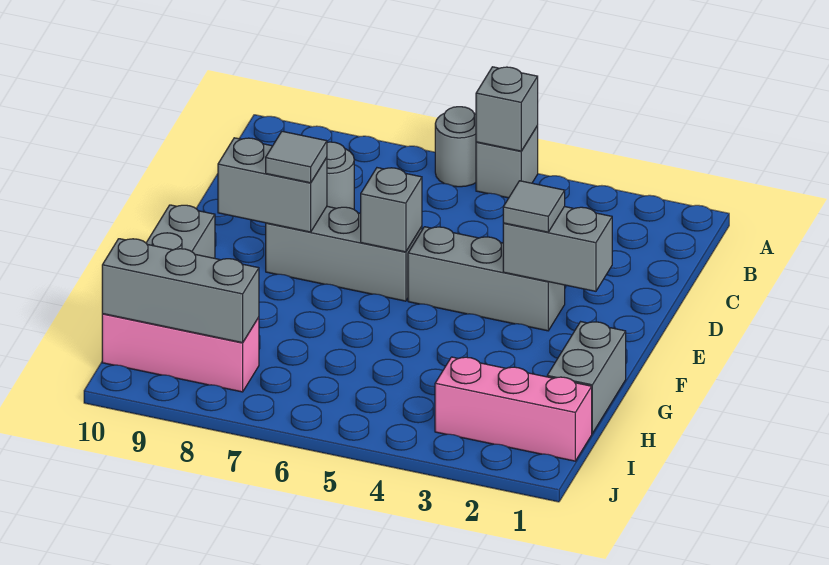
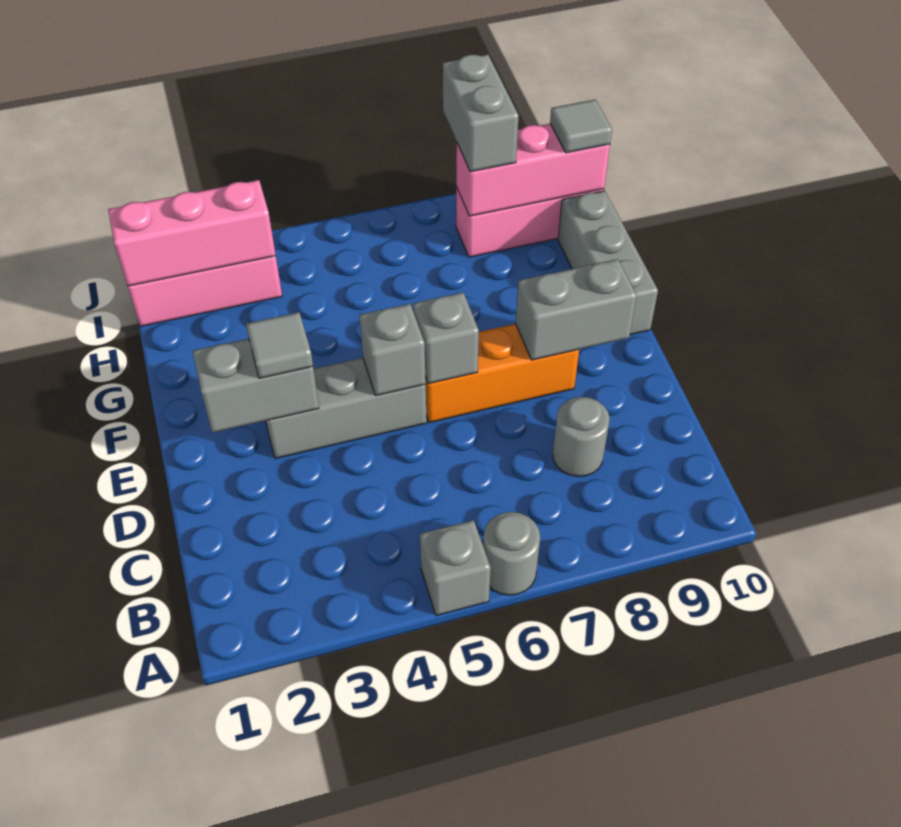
grey brick A5 level 2 -> grey brick E5 level 2
grey brick E6:E8 level 1 -> orange brick E6:E8 level 1
grey tile E8 level 3 -> grey tile I10 level 3
grey brick G1:H1 level 1 -> grey brick I8:J8 level 3
none -> pink brick I1:I3 level 2
grey brick I8:I10 level 2 -> pink brick I8:I10 level 2

